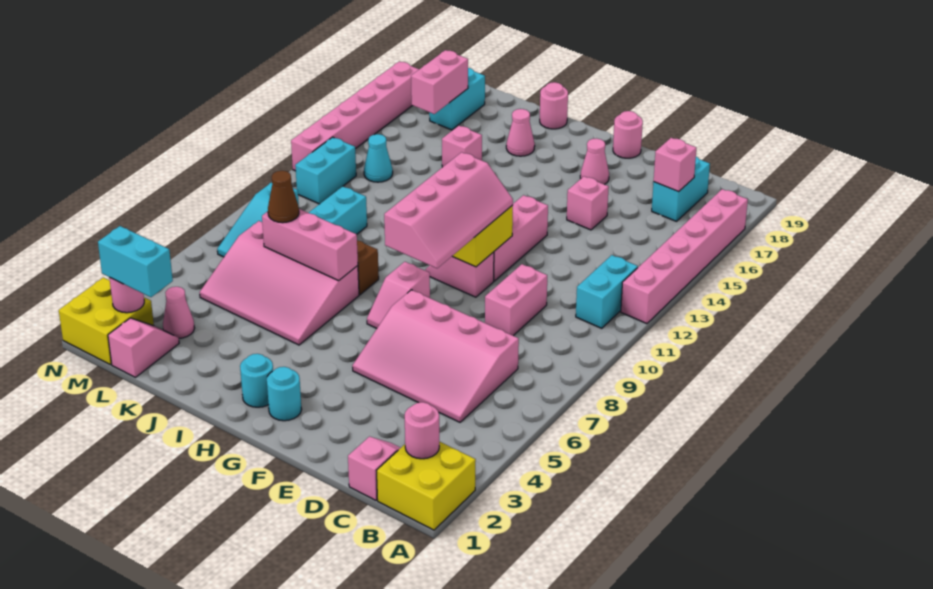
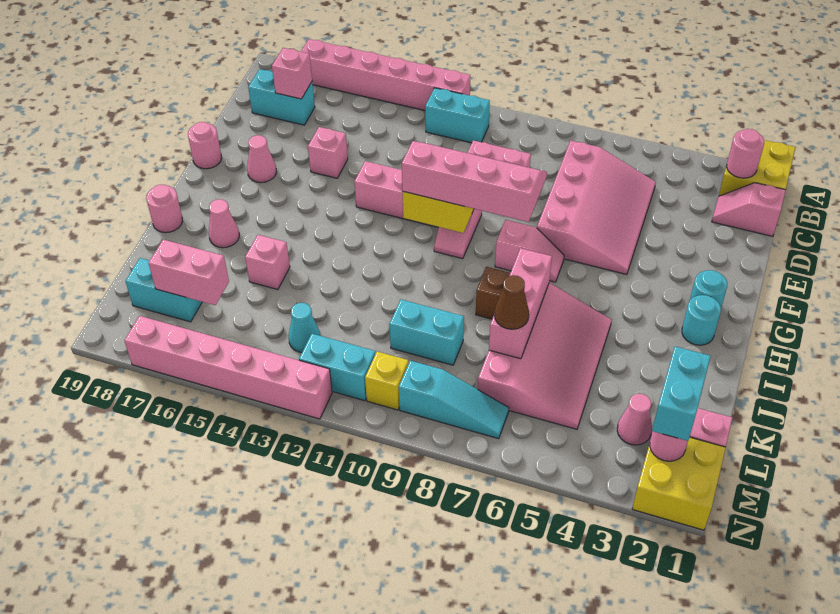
none -> yellow brick M10 level 1

